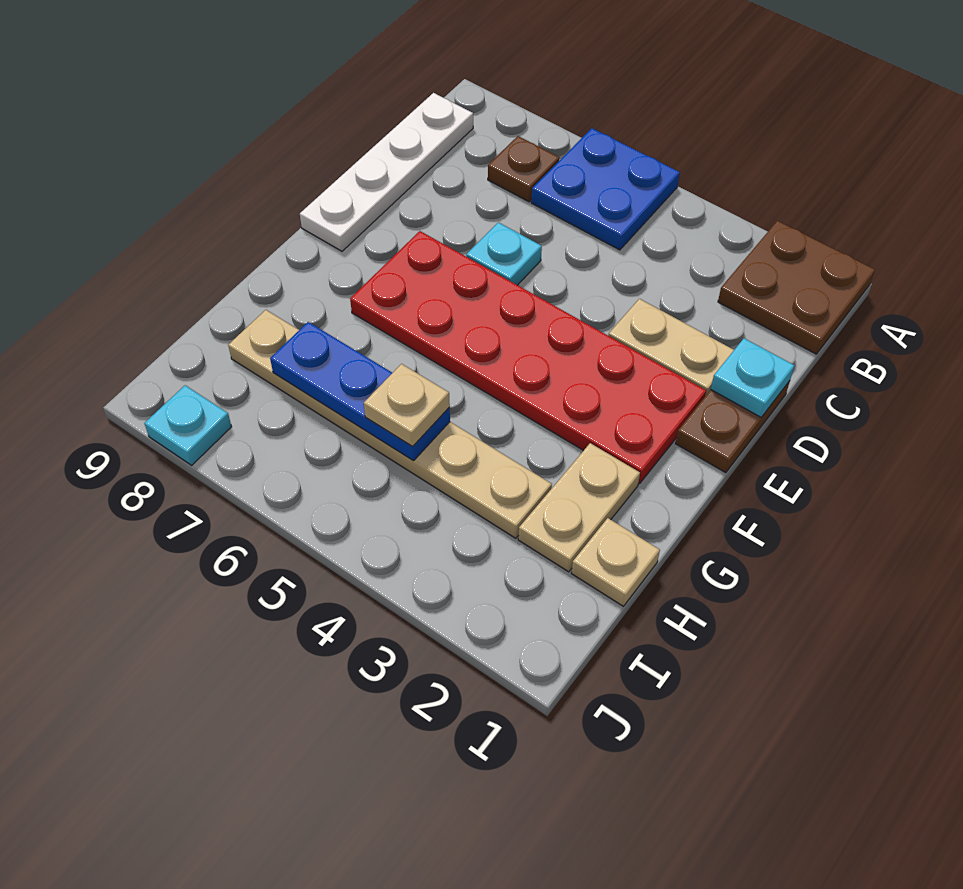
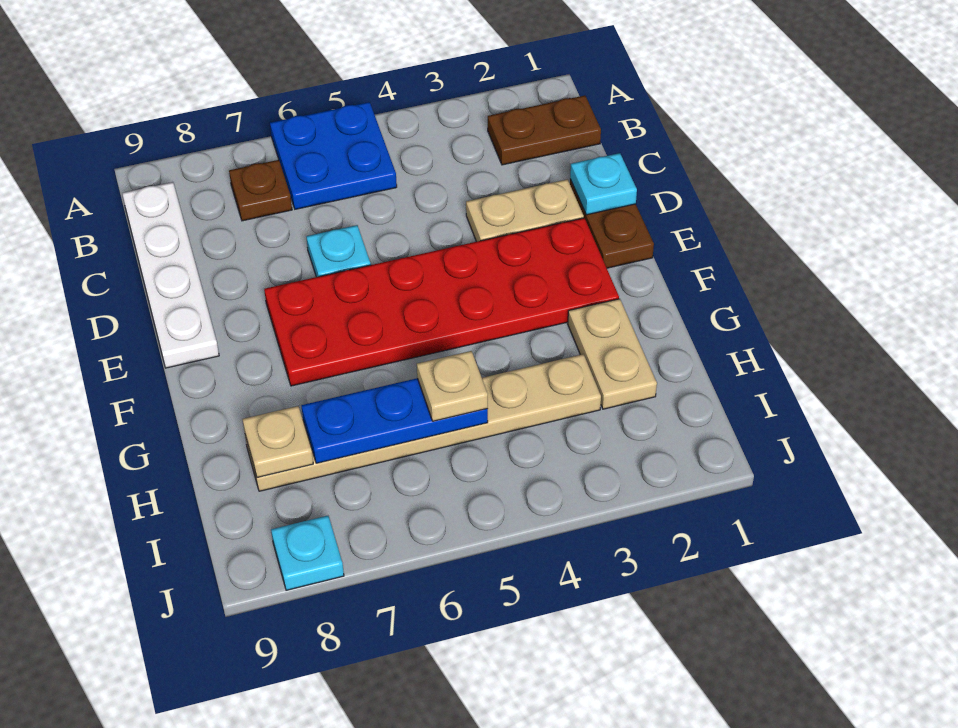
brown plate A1:B2 level 1 -> brown plate B1:B2 level 1
tan plate H1 level 1 -> tan plate H8 level 2

